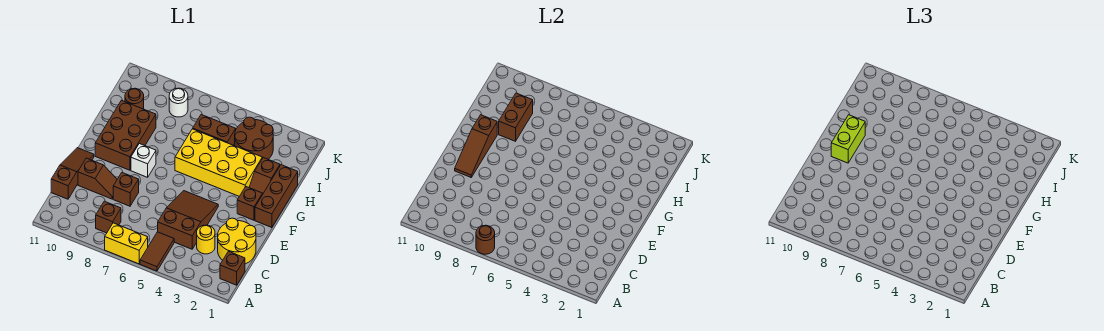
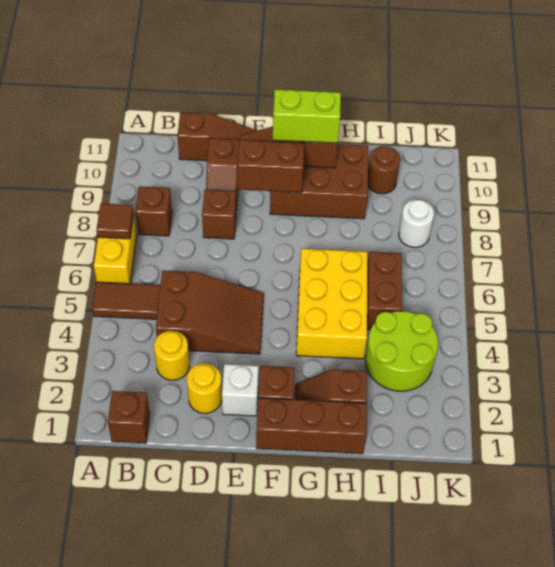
brown round brick A7 level 2 -> brown tile A7 level 2
yellow round brick C1:D2 level 1 -> yellow round brick D2 level 1
white brick F8 level 1 -> white brick E2 level 1
yellow brick G3:H6 level 1 -> yellow brick G4:H6 level 1
brown brick H9:I9 level 2 -> brown brick E9:F9 level 2
brown round brick I3:J4 level 1 -> lime round brick I3:J4 level 1

